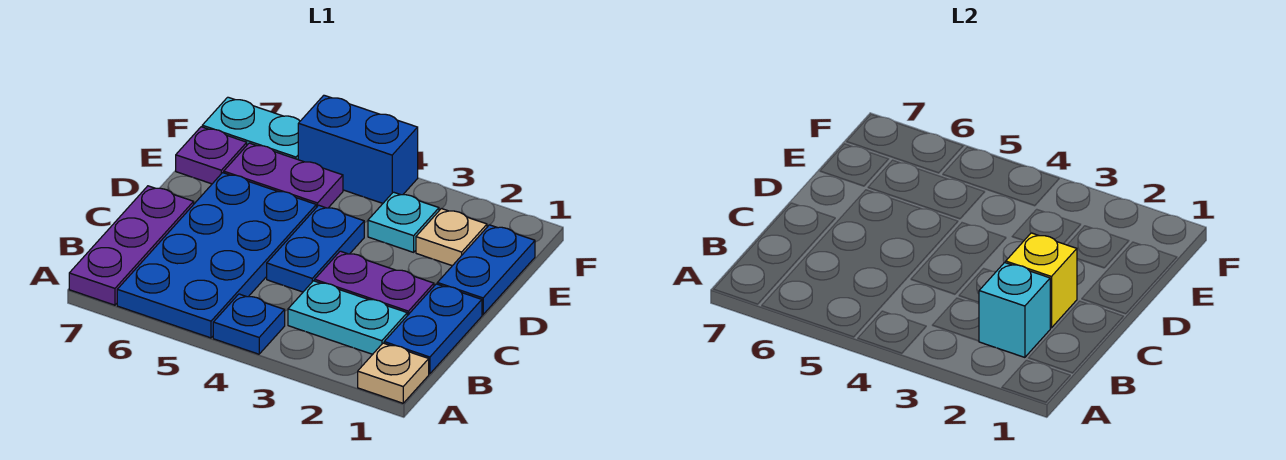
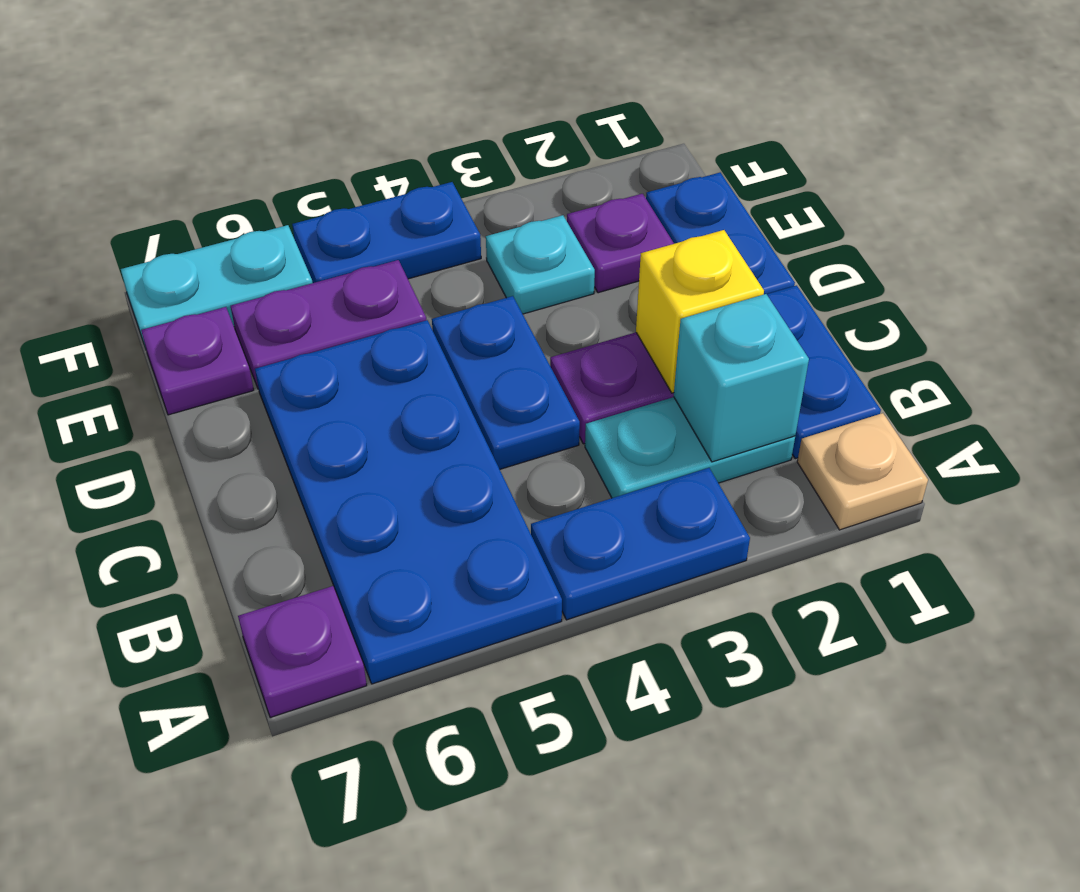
blue plate A4 level 1 -> blue plate A3:A4 level 1
purple plate A7:C7 level 1 -> purple plate A7 level 1
tan plate E2 level 1 -> purple plate E2 level 1
blue brick F4:F5 level 1 -> blue plate F4:F5 level 1

